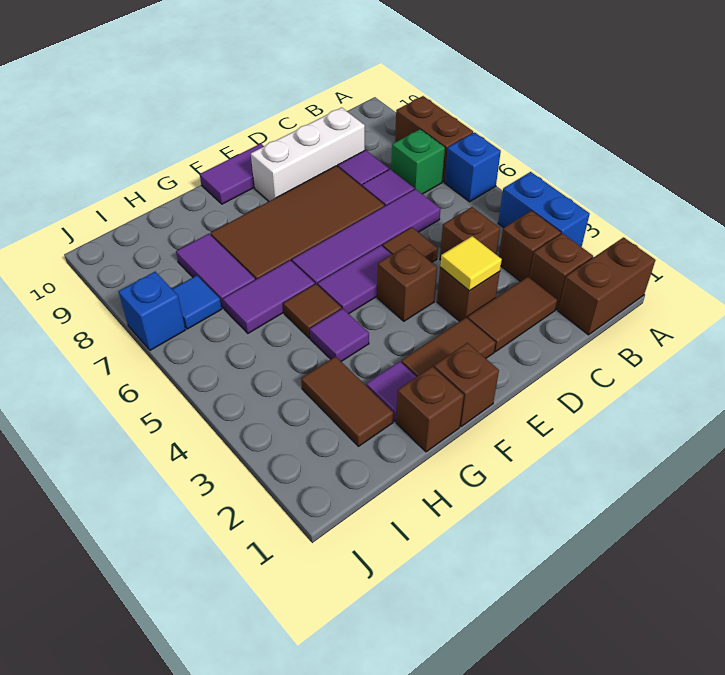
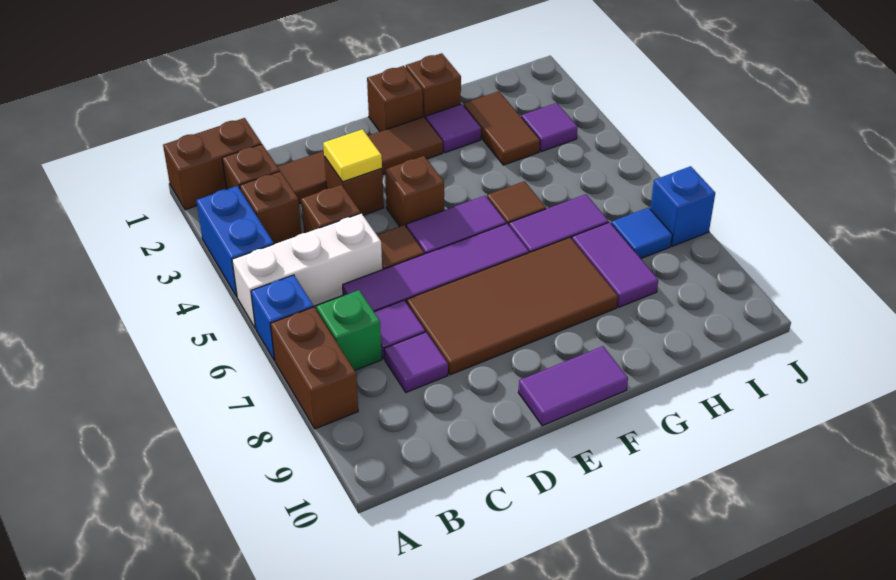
white brick C9:E9 level 1 -> white brick A5:C5 level 1
purple tile G4 level 1 -> purple tile I3 level 1

